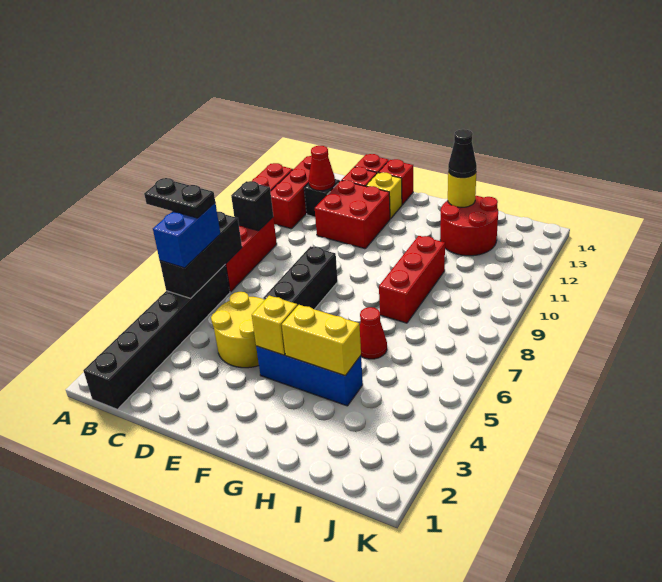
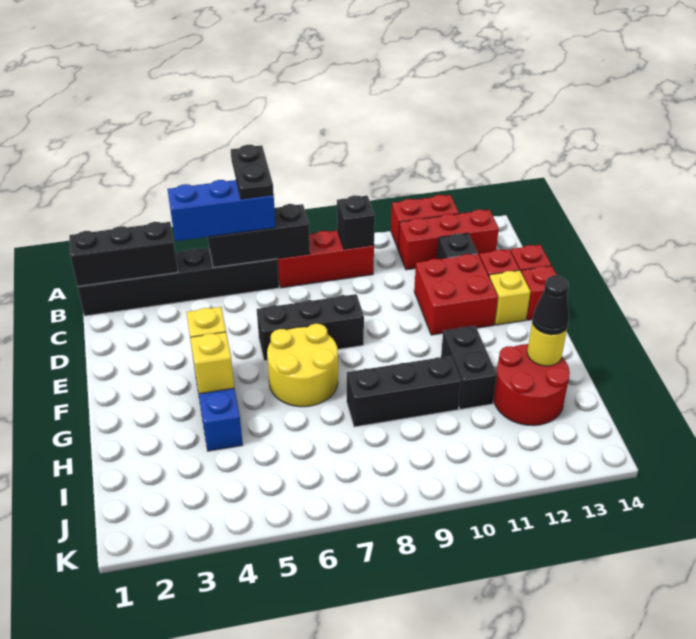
none -> black brick B1:B3 level 2
blue brick B5:B6 level 3 -> blue brick B4:B6 level 3
red cone C12 level 2 -> none
yellow round brick D4:E5 level 1 -> yellow round brick F6:G7 level 1
yellow brick G4:H4 level 2 -> yellow brick G4 level 2
none -> black brick G11:H11 level 1
red cone H6 level 1 -> none
red brick H8:H10 level 1 -> black brick H8:H10 level 1

